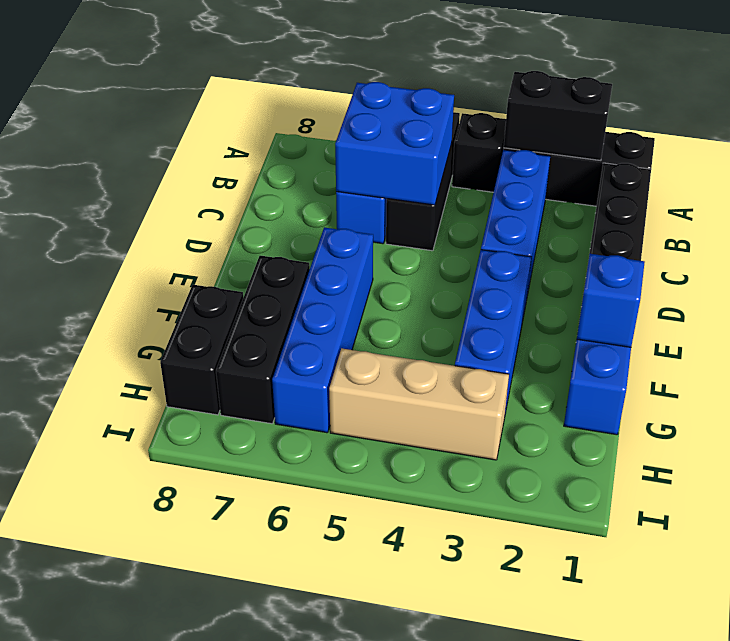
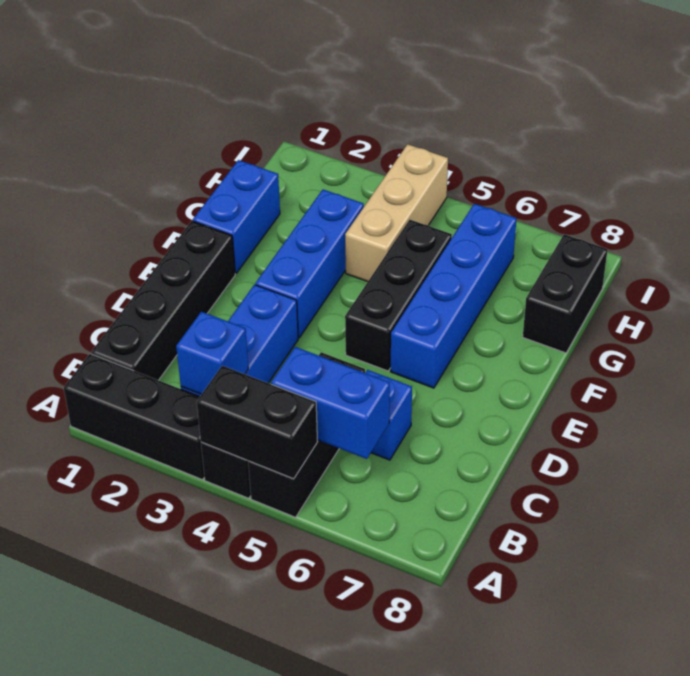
black brick A2:A3 level 2 -> black brick A4:A5 level 2
blue brick B5:C6 level 2 -> blue brick B5:B6 level 2
blue brick F1 level 2 -> blue brick B3 level 2
black brick F7:H7 level 1 -> black brick E5:G5 level 1
tan brick H3:H5 level 1 -> tan brick G4:I4 level 1

